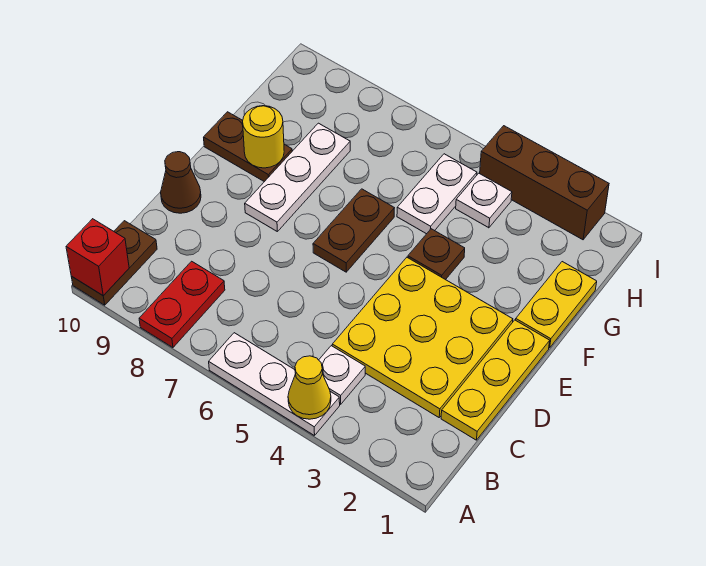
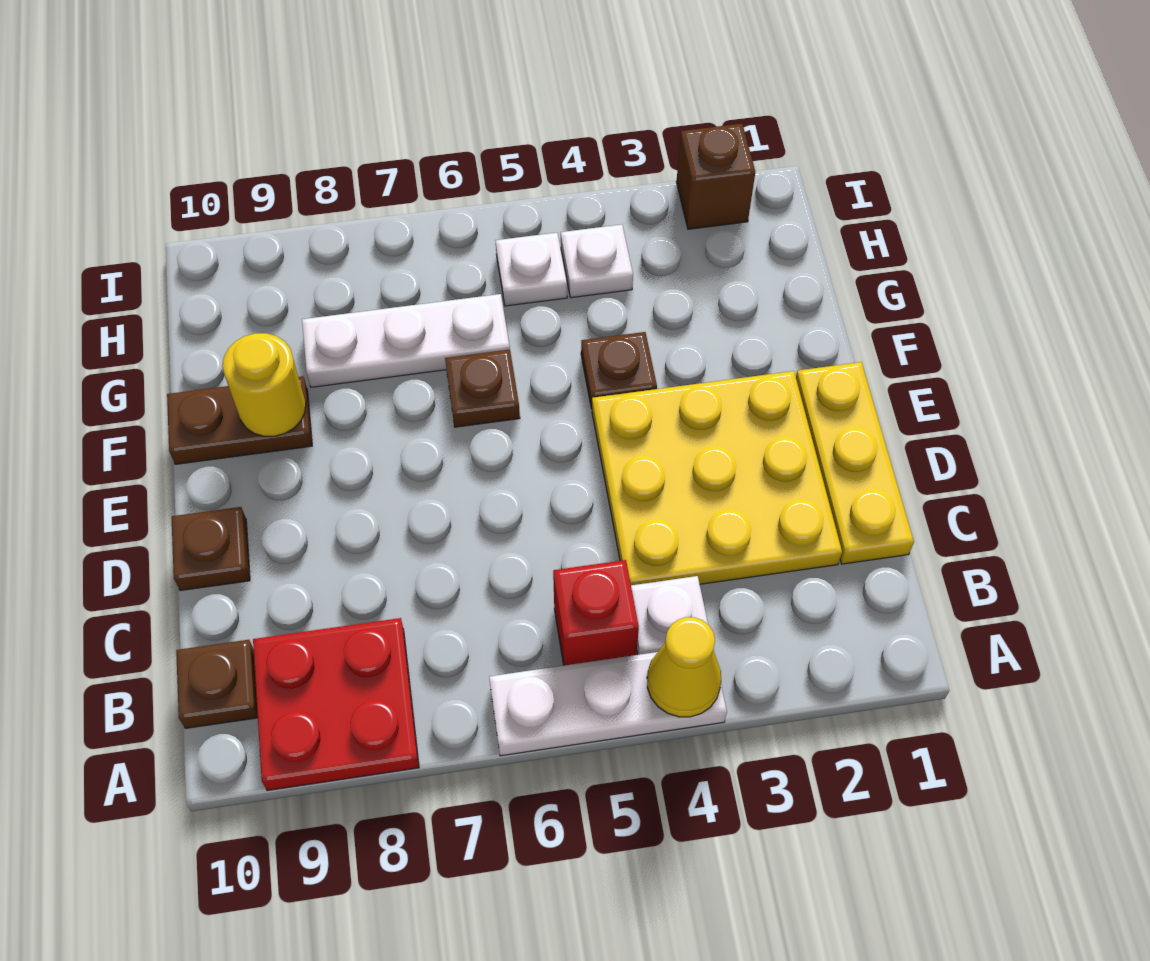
red plate A8:B8 level 1 -> red plate A8:B9 level 1
brown plate A10:B10 level 1 -> brown plate B10 level 1
red brick A10 level 2 -> red brick B5 level 1
brown cone D10 level 1 -> brown plate D10 level 1
brown plate E6:F6 level 1 -> brown plate F6 level 1
white plate E8:G8 level 1 -> white plate G6:G8 level 1
yellow plate F1:G1 level 1 -> none
white plate G5:H5 level 1 -> white plate H5 level 1
brown brick I2:I4 level 1 -> brown brick I2 level 1

